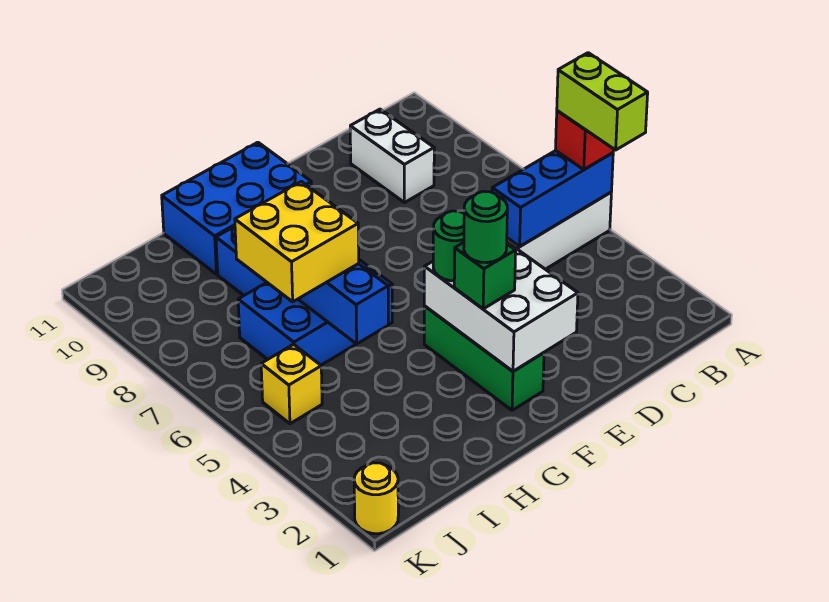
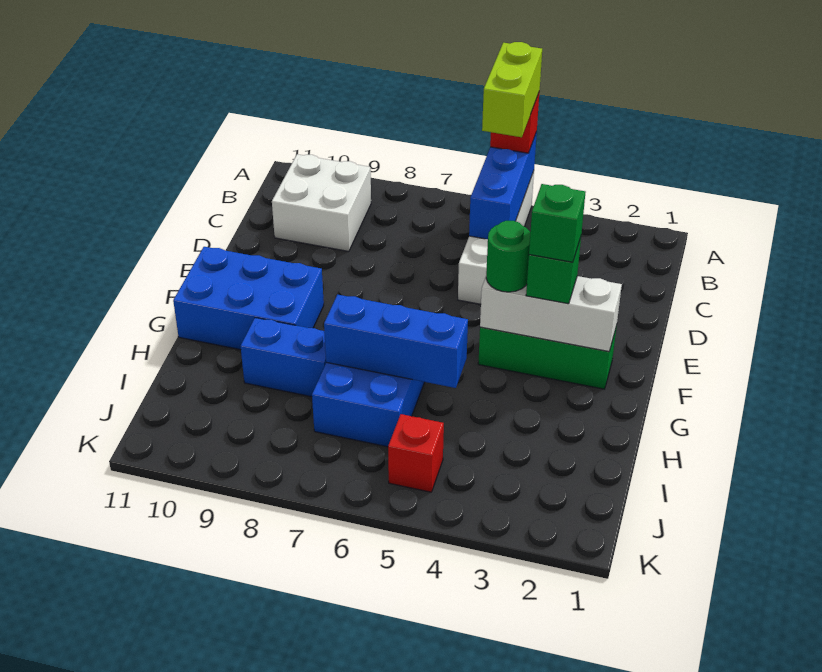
lime brick A4:A5 level 4 -> lime brick A5:B5 level 4
white brick C9:C10 level 1 -> white brick B9:C10 level 1
white brick E2:F4 level 2 -> white brick F2:F4 level 2
green round brick F3 level 4 -> green brick F3 level 4
blue brick F10:H11 level 1 -> blue brick F9:G11 level 1
yellow brick H6:I7 level 3 -> none
yellow brick J5 level 1 -> red brick J5 level 1
yellow round brick K1 level 1 -> none

